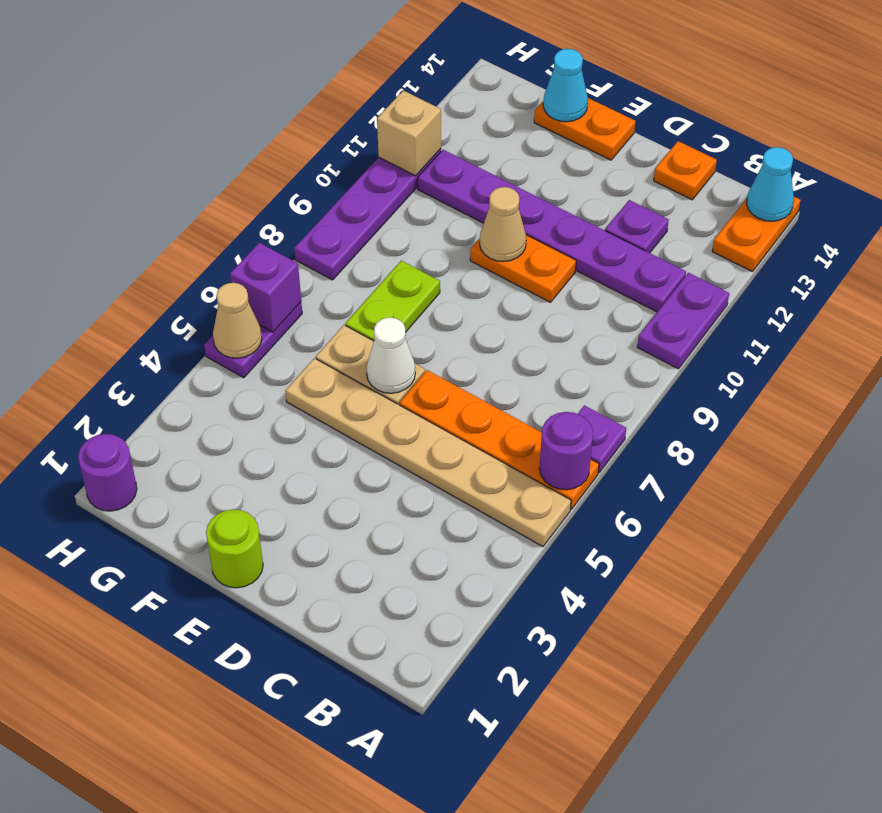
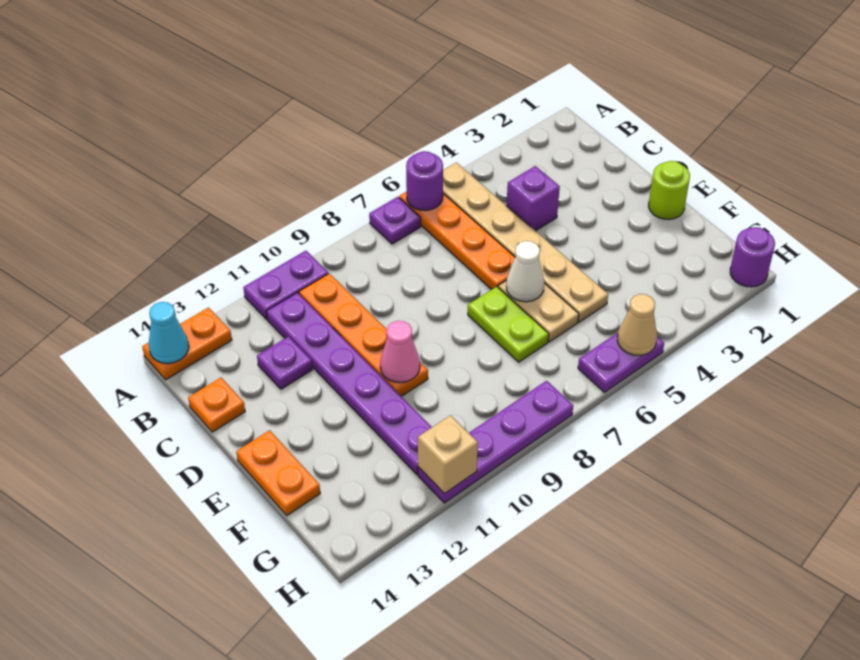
orange plate D10:E10 level 1 -> orange plate B10:E10 level 1
tan cone E10 level 2 -> pink cone E10 level 2
lime plate F7:F8 level 1 -> lime plate E7:F7 level 1
cyan cone F14 level 2 -> none
purple brick H6 level 2 -> purple brick C4 level 1

